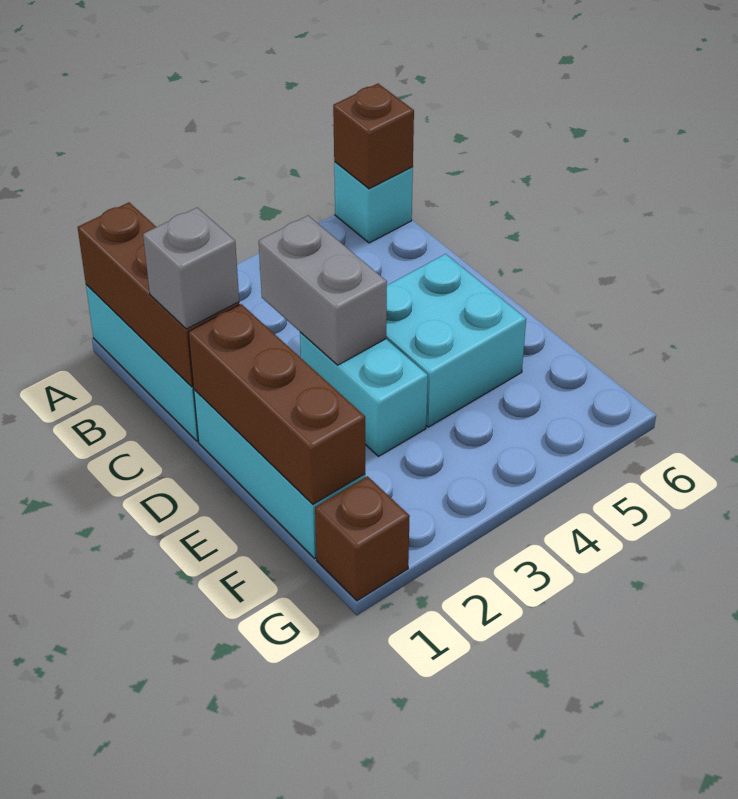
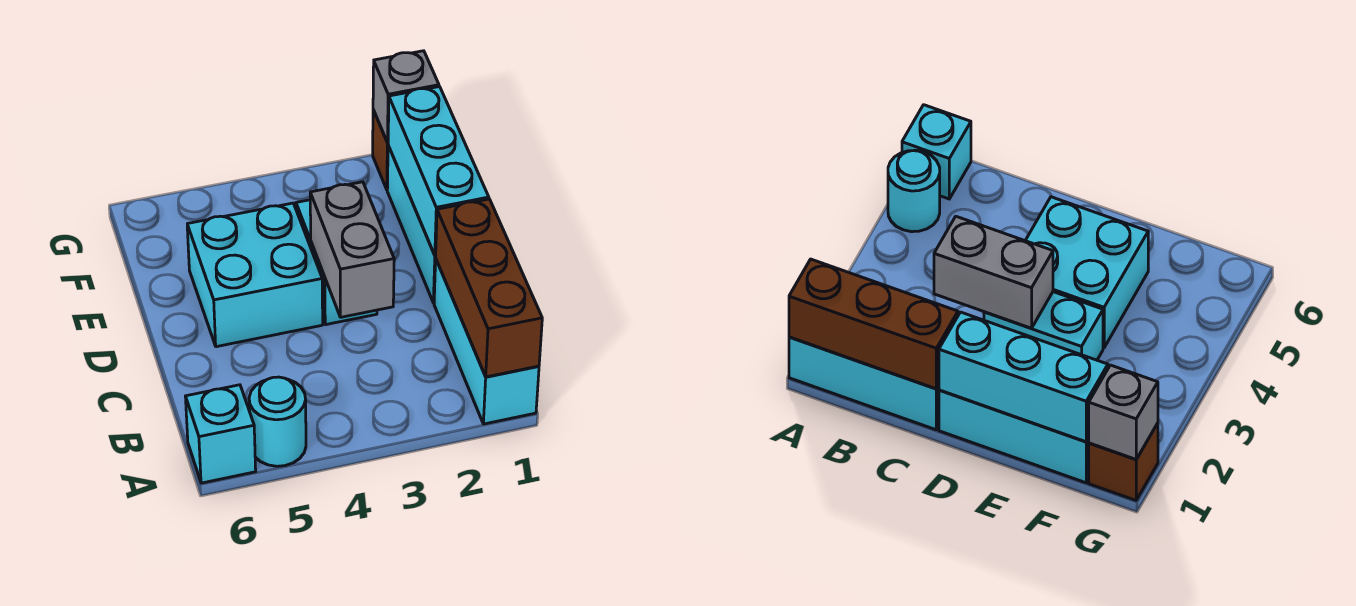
none -> cyan round brick A5 level 1
brown brick A6 level 2 -> none
grey brick C1 level 3 -> grey brick G1 level 2
brown brick D1:F1 level 2 -> cyan brick D1:F1 level 2

